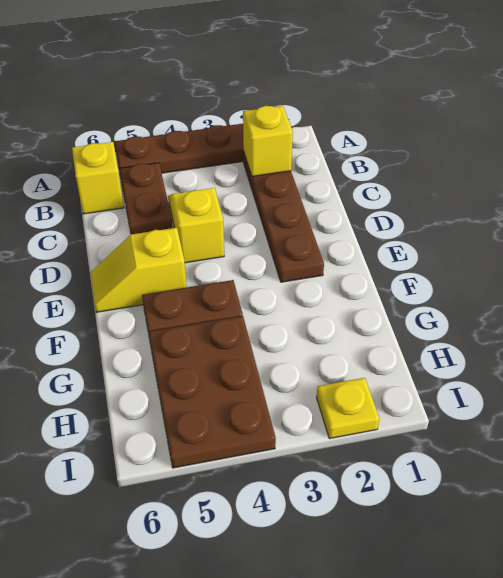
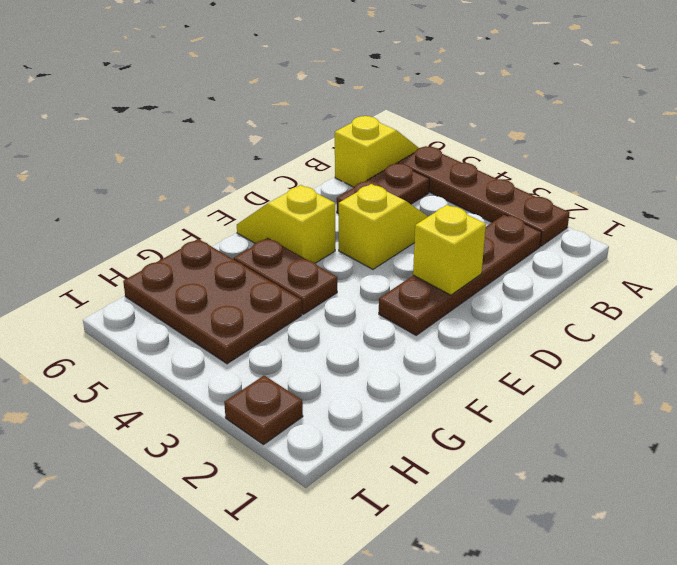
yellow brick B2 level 2 -> yellow brick D2 level 2
brown plate G4:I5 level 1 -> brown plate G4:H6 level 1
yellow plate I2 level 1 -> brown plate I2 level 1

